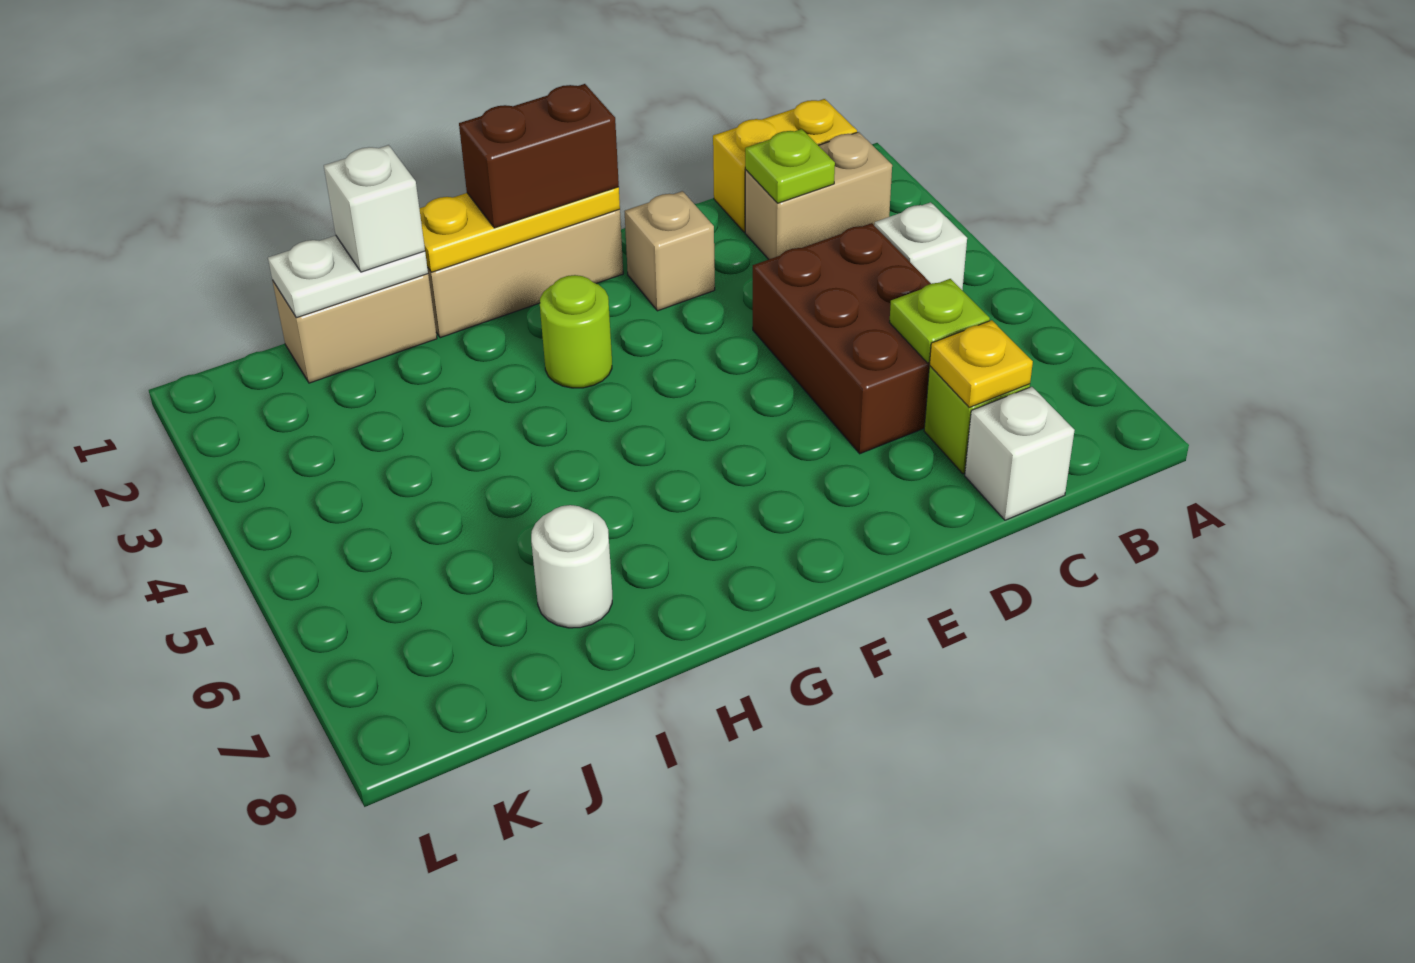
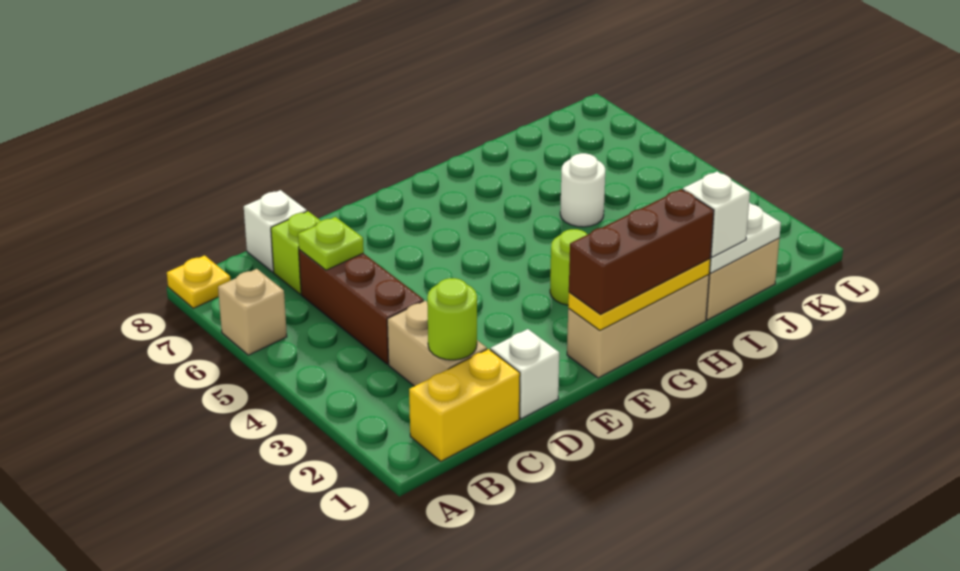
tan brick B2:C2 level 1 -> tan brick C2:C3 level 1
white brick B4 level 1 -> white brick D1 level 1
lime plate C2 level 2 -> lime round brick C2 level 2
brown brick C4:D6 level 1 -> brown brick C4:C6 level 1
yellow plate C7 level 2 -> yellow plate A8 level 1
tan brick E2 level 1 -> tan brick A6 level 1
brown brick F1:G1 level 3 -> brown brick F1:H1 level 3
white round brick I7 level 1 -> white round brick I5 level 1

